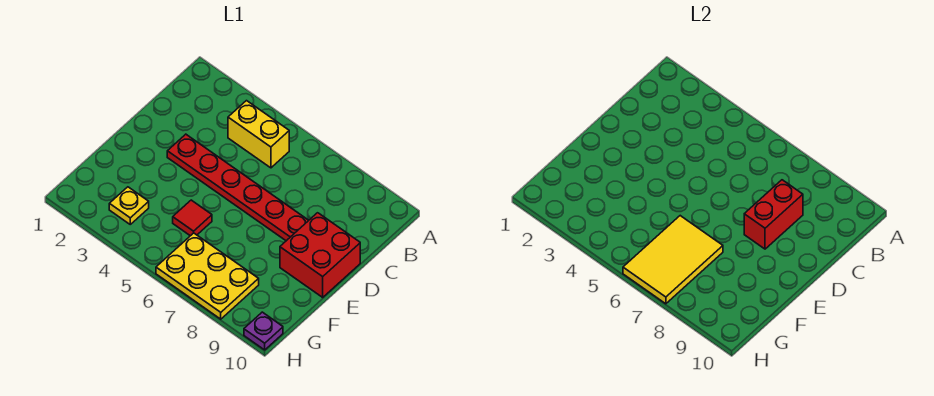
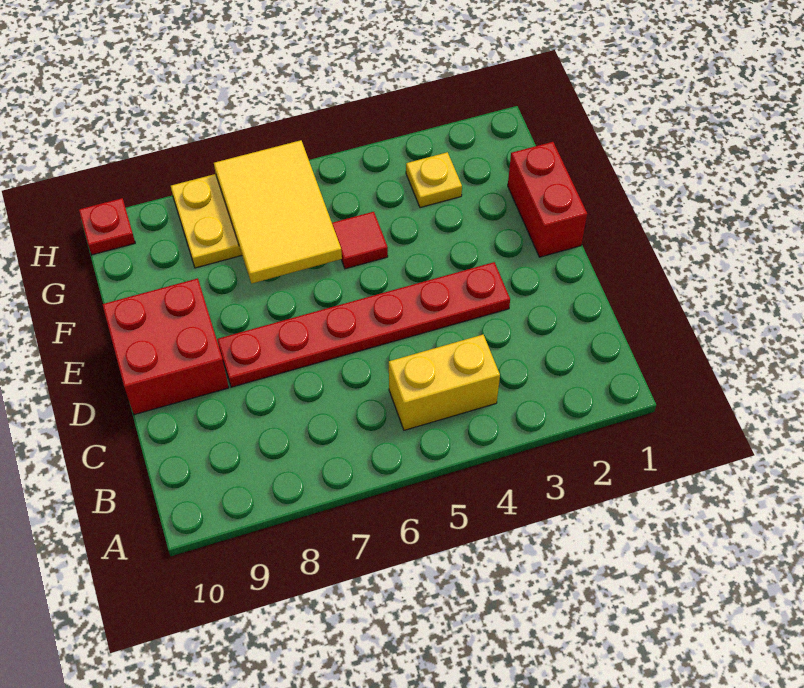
red brick C8:D8 level 2 -> red brick E1:F1 level 1
purple plate H10 level 1 -> red plate H10 level 1

